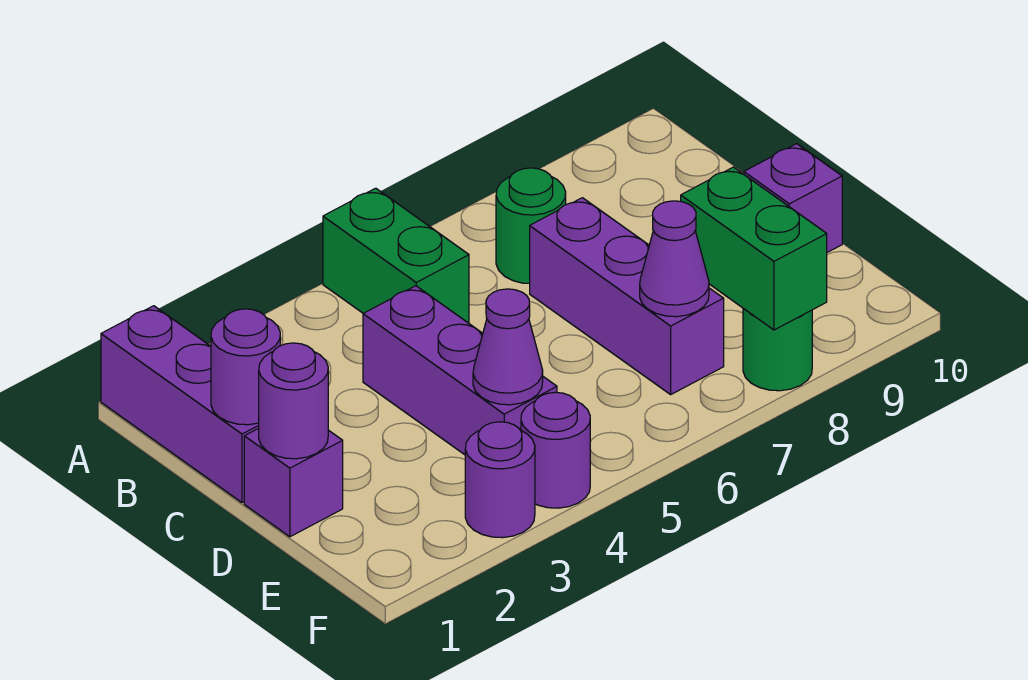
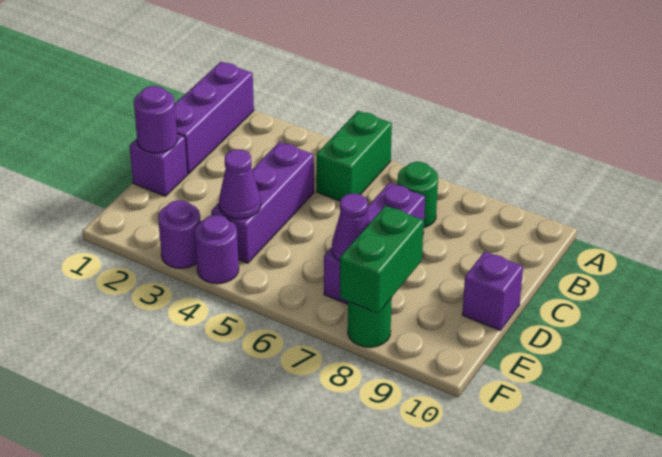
purple round brick C1 level 2 -> none

